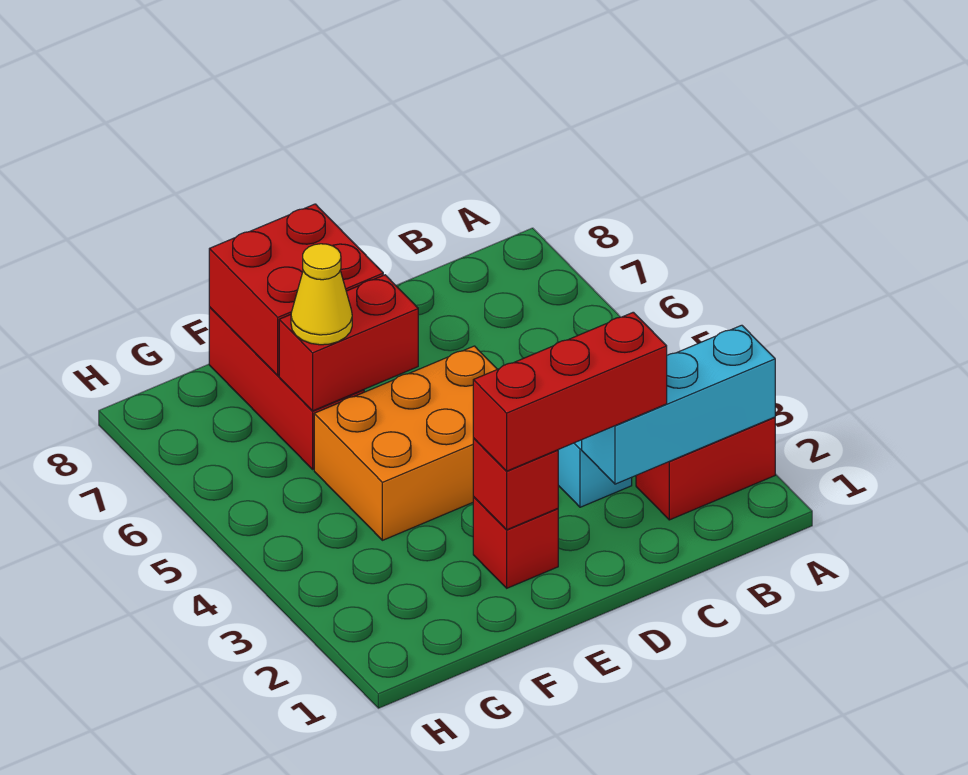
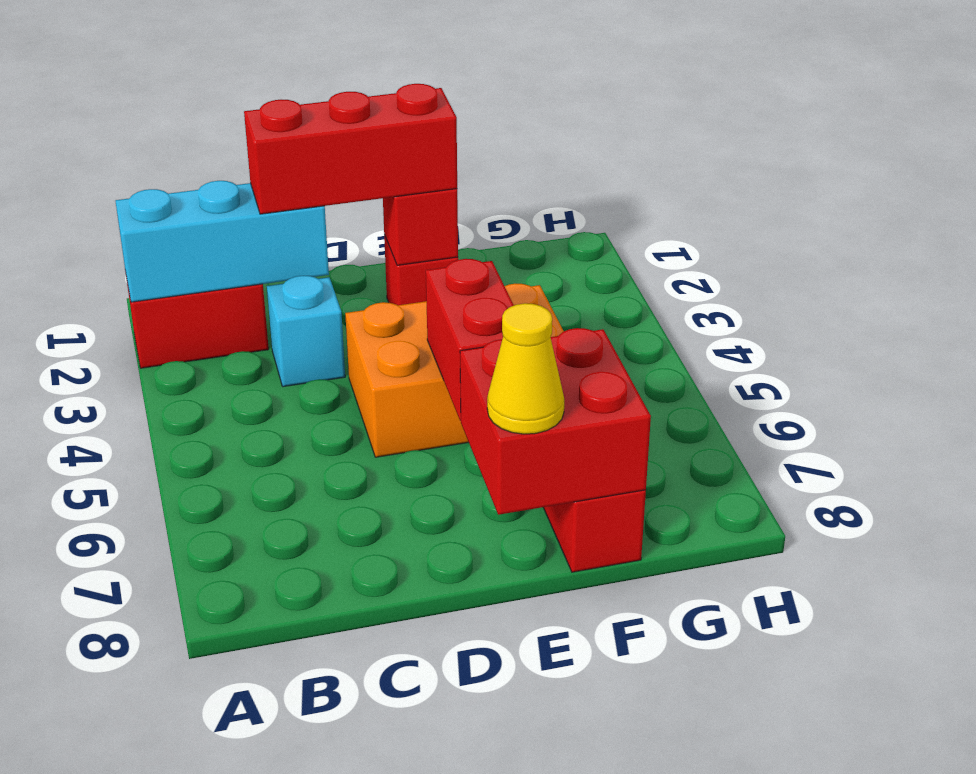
red brick E6:F6 level 2 -> red brick E5:E6 level 2
yellow cone F6 level 3 -> yellow cone E8 level 3

